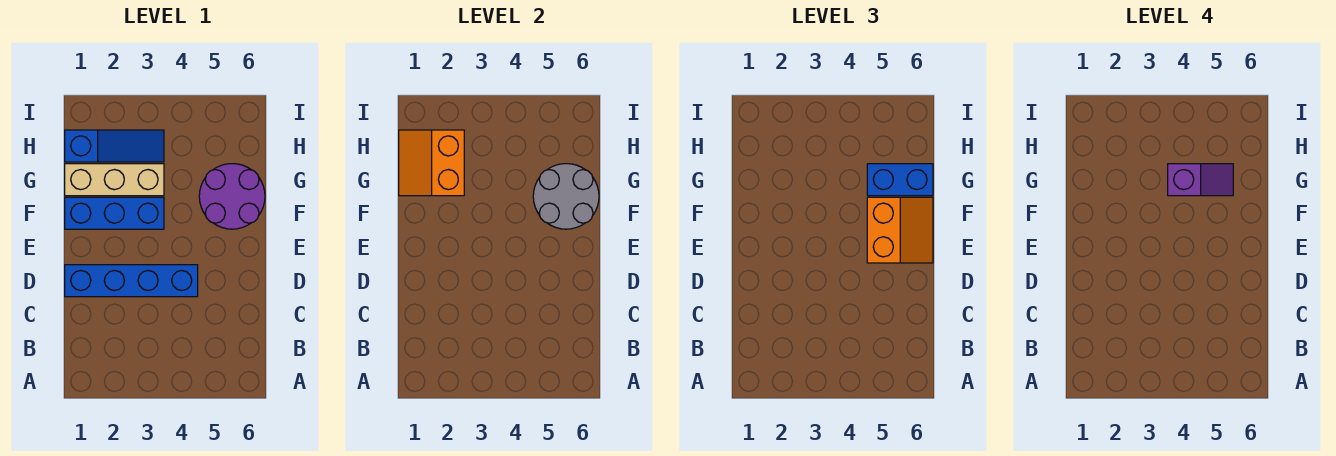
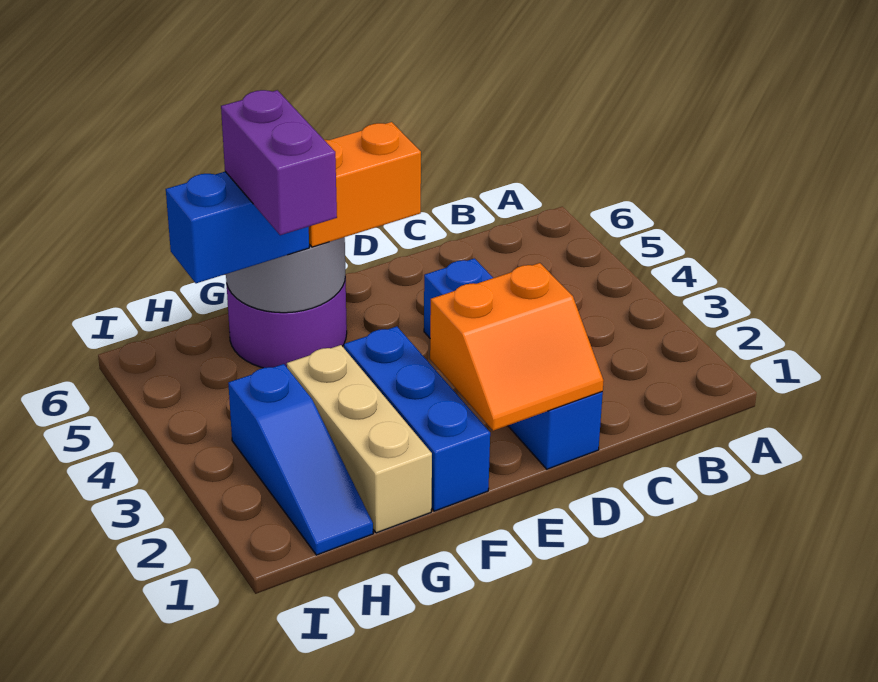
orange slope G1:H2 level 2 top 2 -> orange slope D1:E2 level 2 top 2
purple slope G4:G5 level 4 top 4 -> purple brick G4:G5 level 4
blue brick G5:G6 level 3 -> blue brick G5:H5 level 3
blue slope H1:H3 level 1 top 1 -> blue slope H1:H3 level 1 top 3

